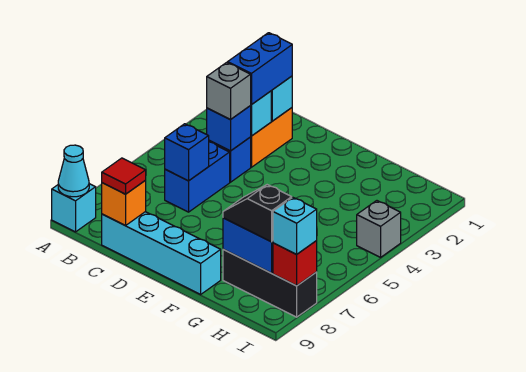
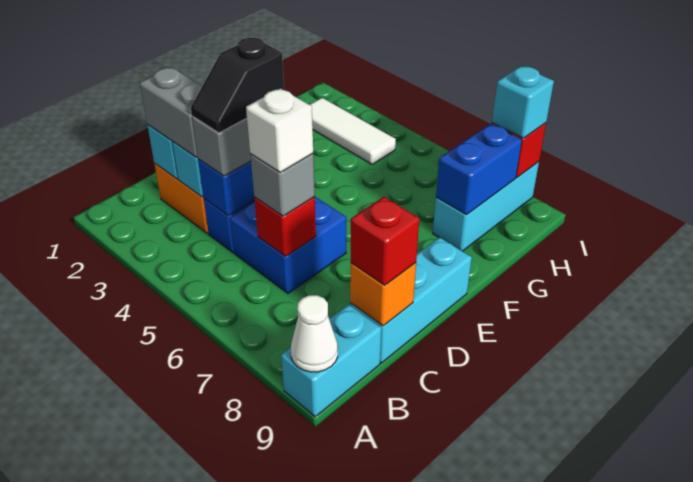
cyan brick A9 level 1 -> cyan brick A9:B9 level 1
cyan cone A9 level 2 -> white cone A9 level 2
blue brick C2:C3 level 3 -> grey brick C2:C3 level 3
blue brick C5:C6 level 1 -> blue brick C5:D6 level 1
blue brick C6 level 2 -> red brick C6 level 2
none -> white brick C6 level 4
cyan brick C9:F9 level 1 -> cyan brick C9:E9 level 1
red tile C9 level 3 -> red brick C9 level 3
black brick G8:I8 level 1 -> cyan brick G8:I8 level 1
black slope G8:H8 level 3 top H -> black slope C4:D4 level 4 top D
none -> white tile H2:H4 level 1
grey brick I4 level 1 -> grey brick C6 level 3

